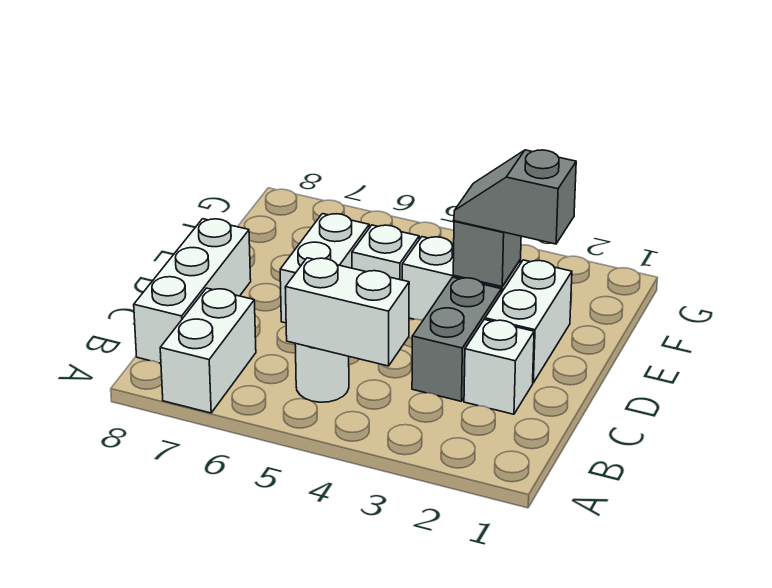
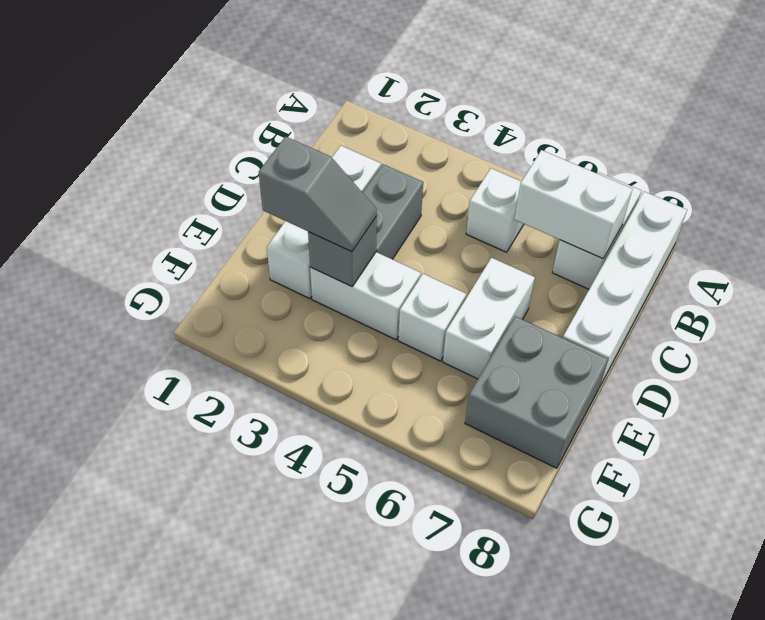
white brick B4:B5 level 2 -> white brick B6:B7 level 2
white round brick B5 level 1 -> white brick B5 level 1
white brick B8:D8 level 1 -> white brick A8:D8 level 1
none -> grey brick E7:F8 level 1

